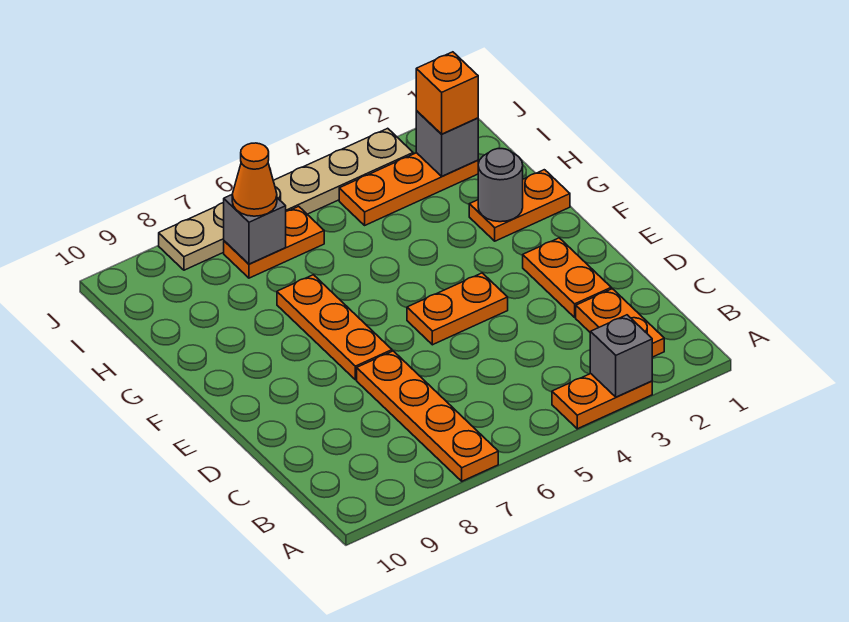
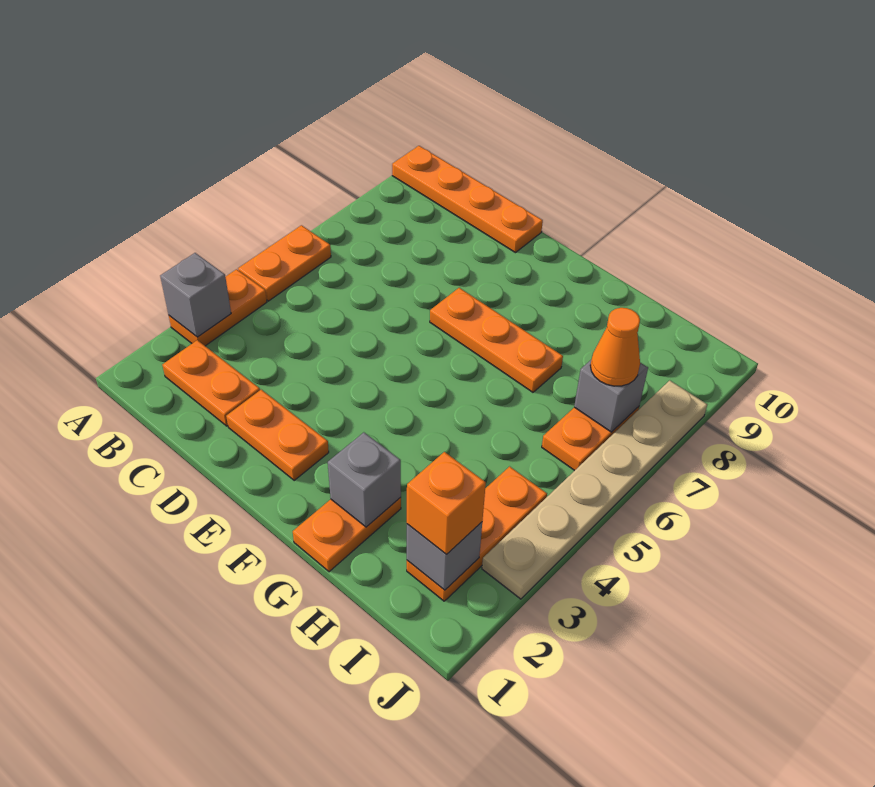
orange plate A7:D7 level 1 -> orange plate A10:D10 level 1
orange plate E4:E5 level 1 -> orange plate A5:A6 level 1
grey round brick G2 level 2 -> grey brick G2 level 2

